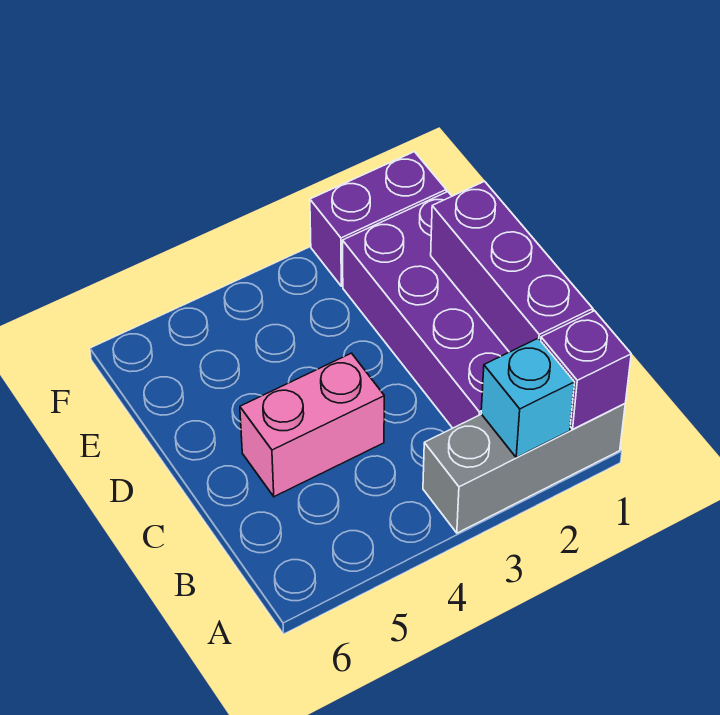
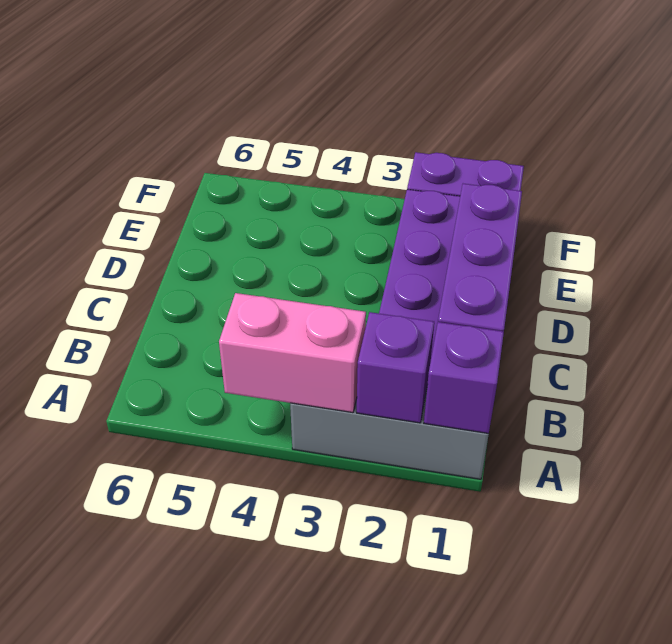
cyan brick A2 level 2 -> purple brick A2 level 2
pink brick C4:C5 level 1 -> pink brick A3:A4 level 2

